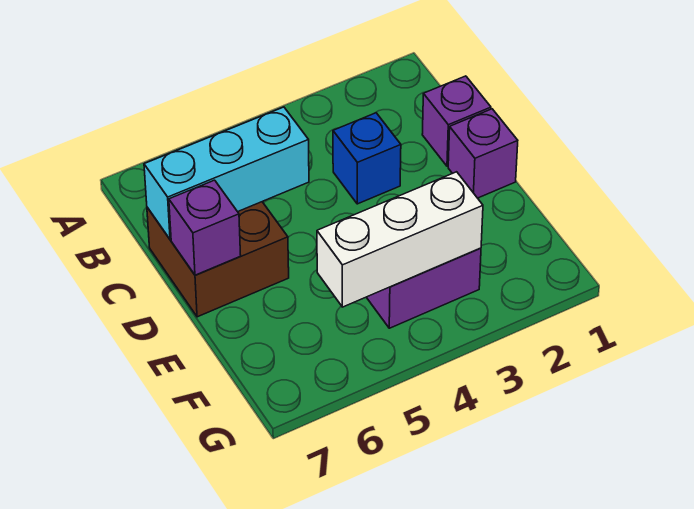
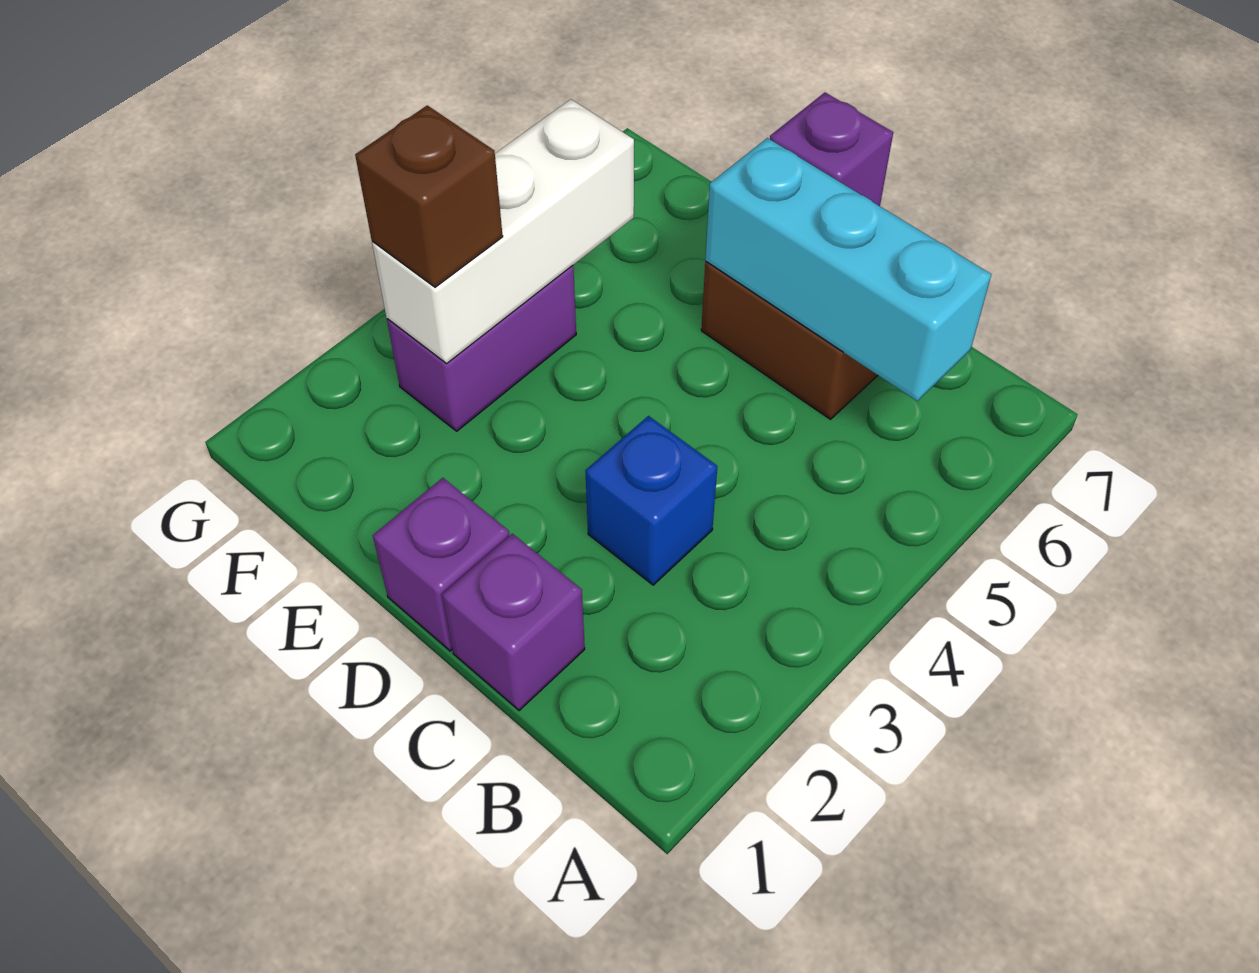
cyan brick C5:C7 level 2 -> cyan brick B6:D6 level 2
none -> brown brick F3 level 3

